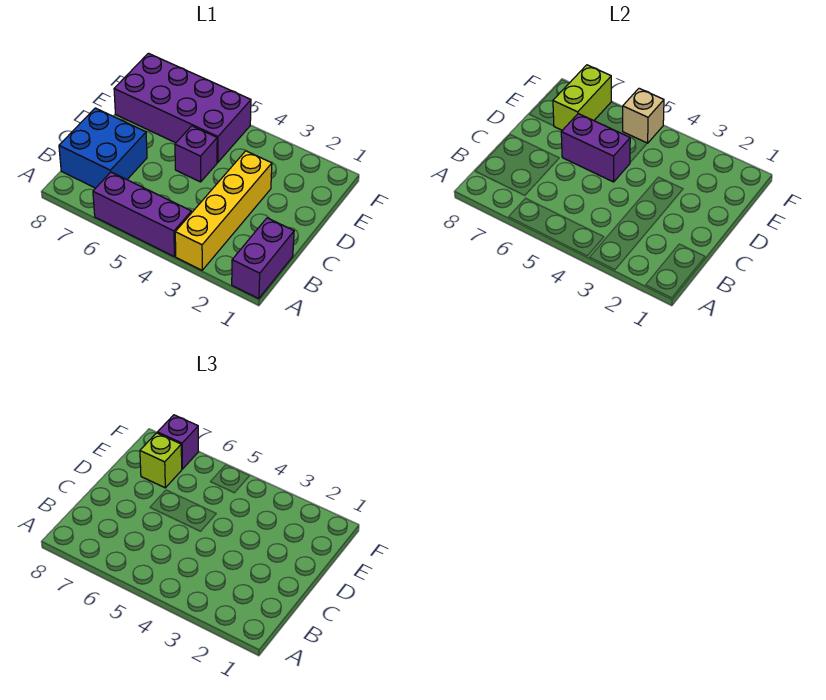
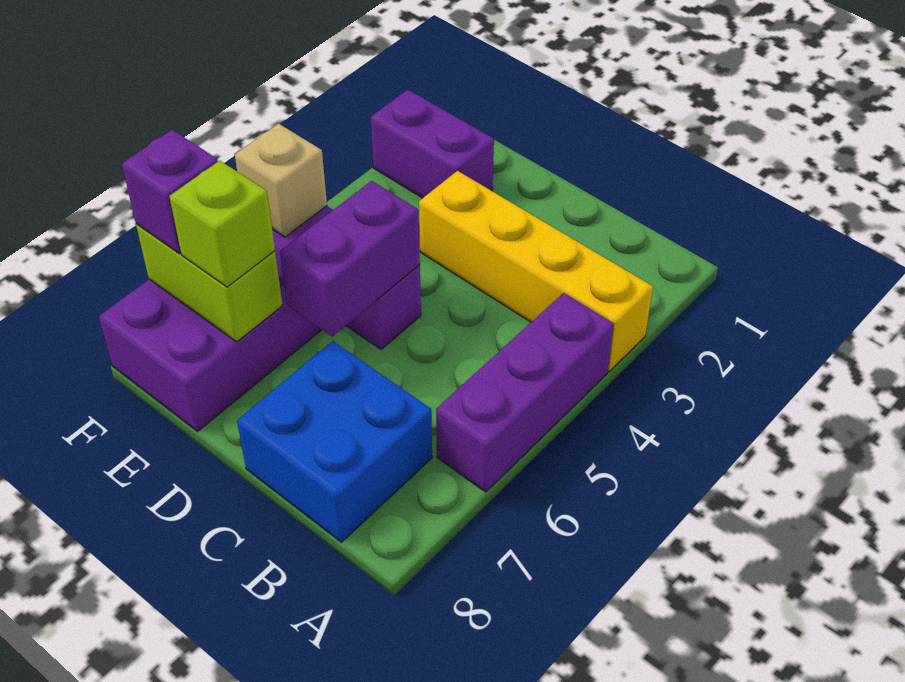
purple brick A1:B1 level 1 -> purple brick E2:F2 level 1

